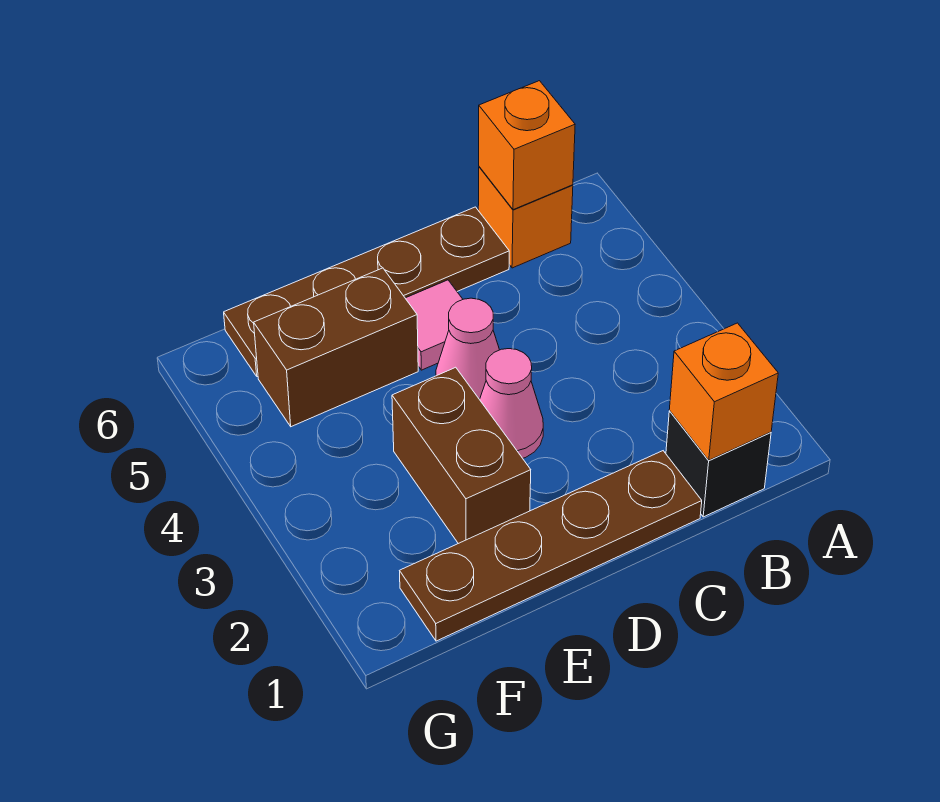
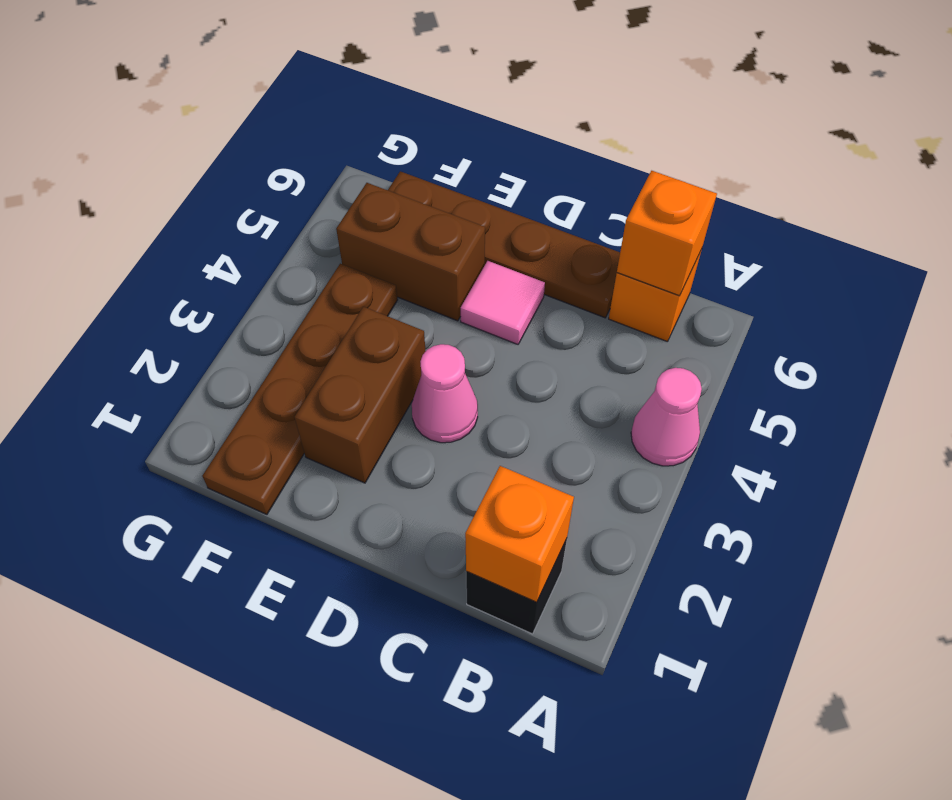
brown plate C1:F1 level 1 -> brown plate F1:F4 level 1
pink cone D4 level 1 -> pink cone A4 level 1

